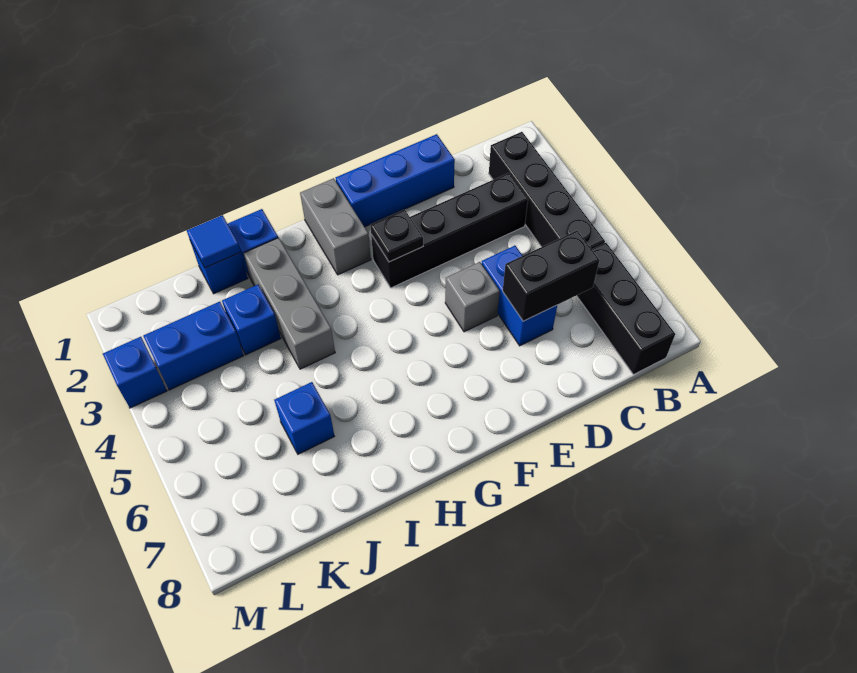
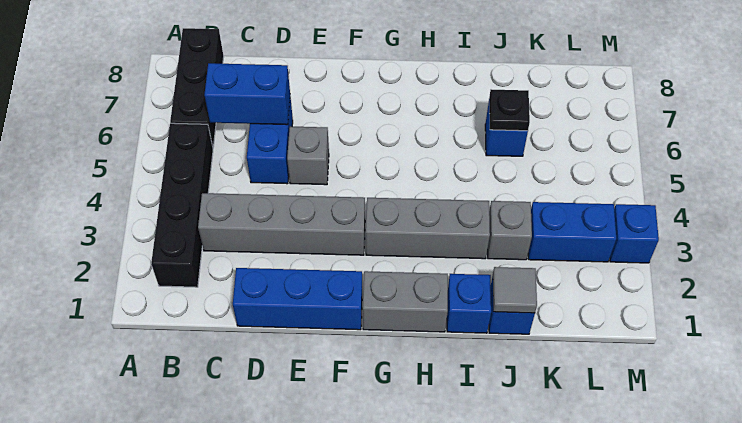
black brick C3:F3 level 1 -> grey brick C3:F3 level 1
black brick C6:D6 level 2 -> blue brick C6:D6 level 2
black plate F3 level 2 -> black plate J6 level 2
grey brick G1:G2 level 1 -> grey brick G1:H1 level 1
grey brick I2:I4 level 1 -> grey brick G3:I3 level 1
blue tile J1 level 2 -> grey tile J1 level 2
blue brick J3 level 1 -> grey brick J3 level 1

